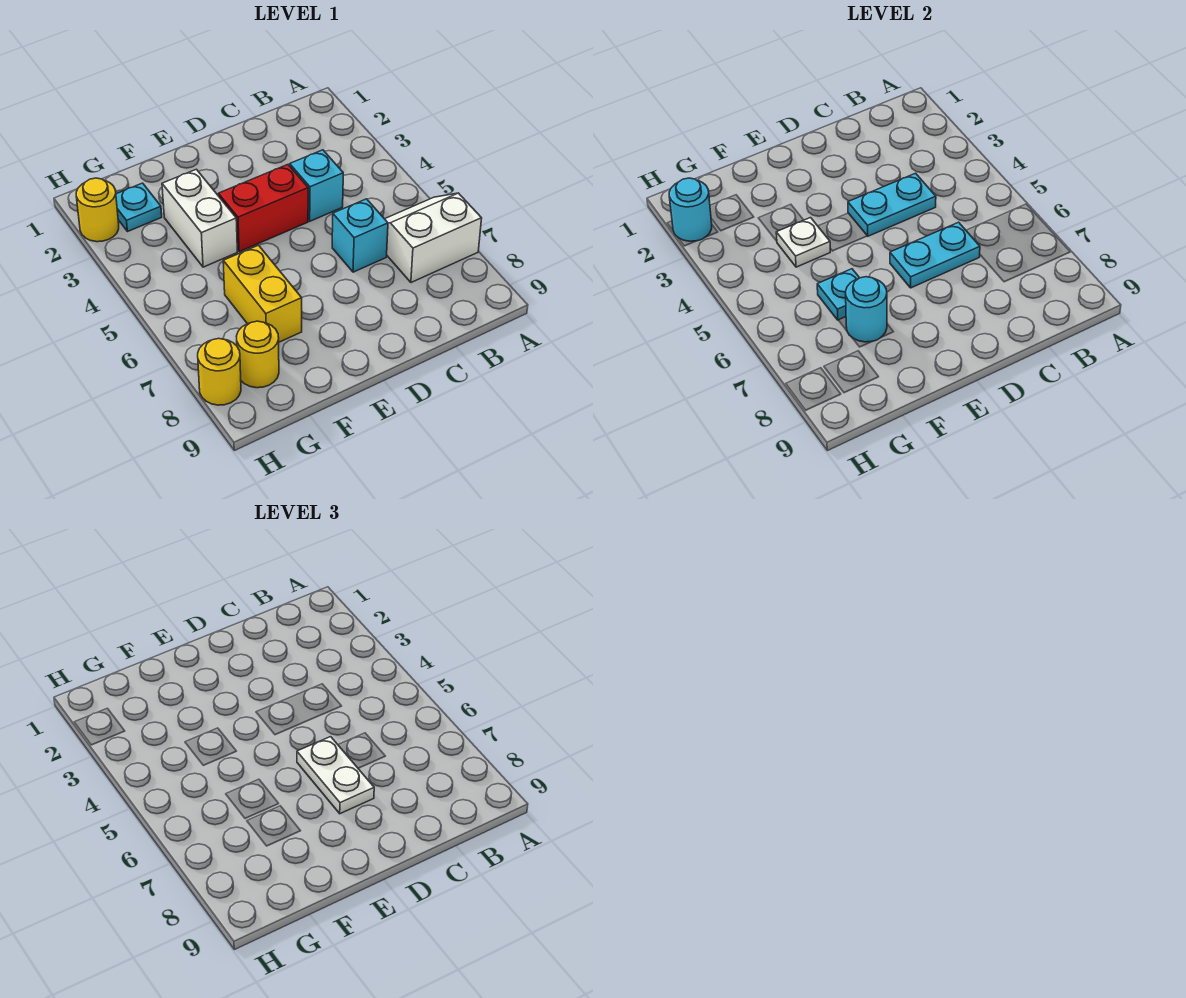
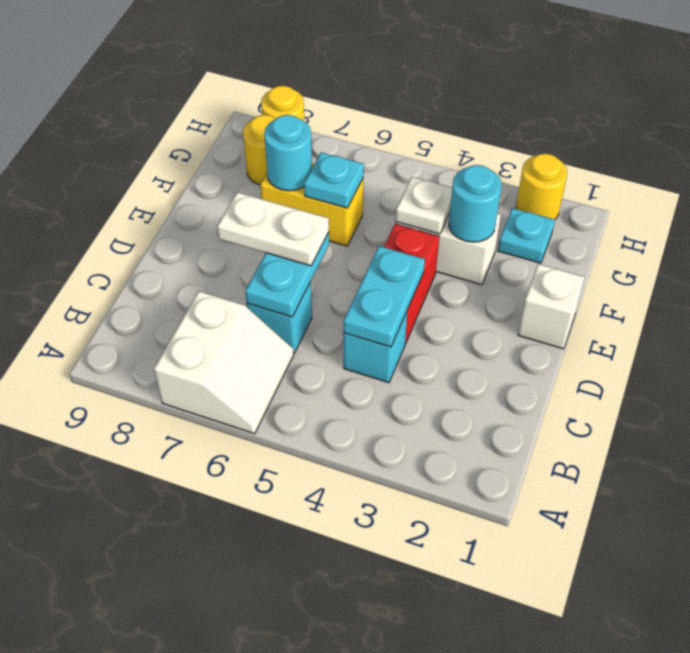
none -> white brick E1 level 1
cyan round brick H2 level 2 -> cyan round brick F3 level 2

